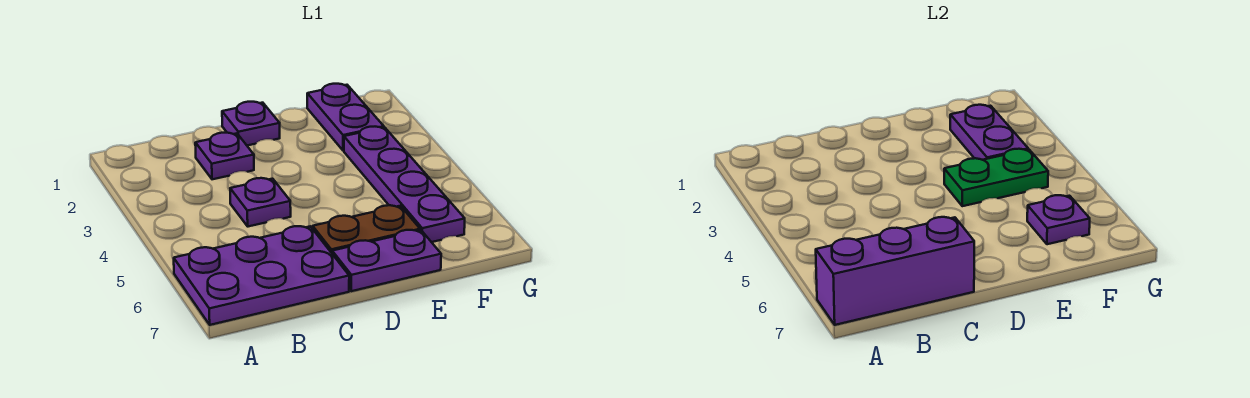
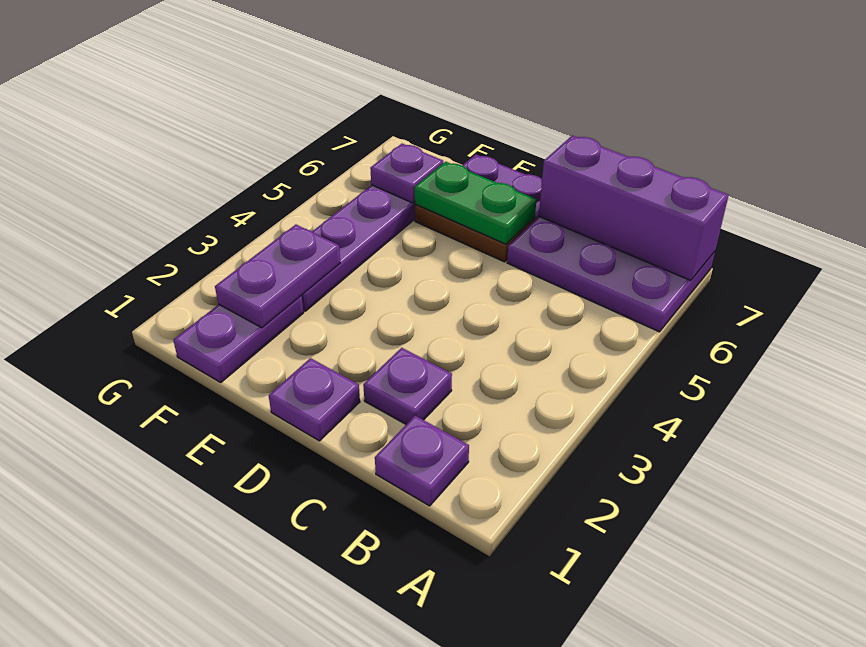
purple plate C4 level 1 -> purple plate B1 level 1
green plate E4:F4 level 2 -> green plate D6:E6 level 2

